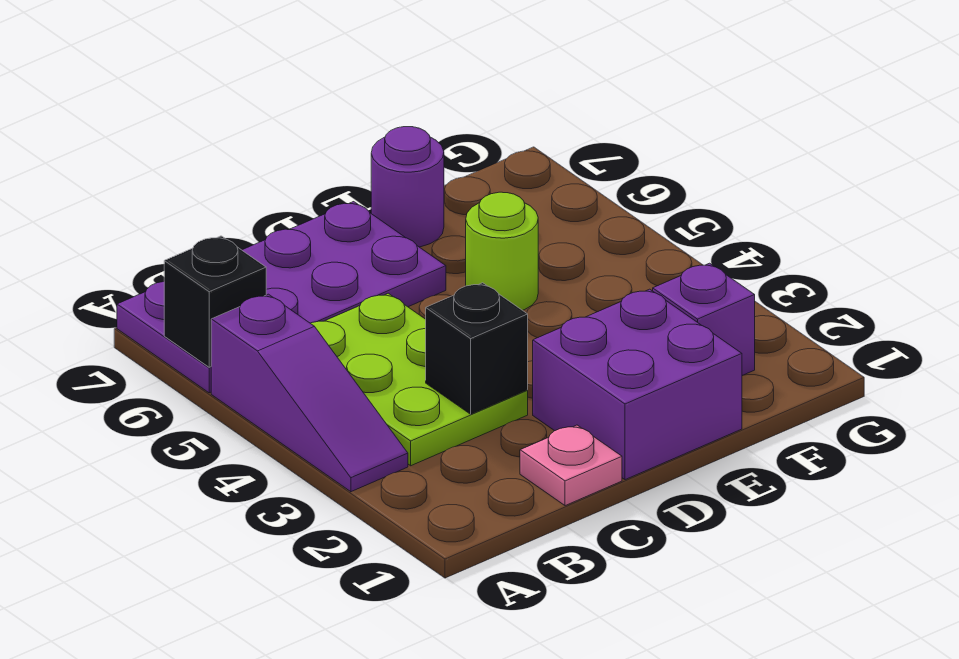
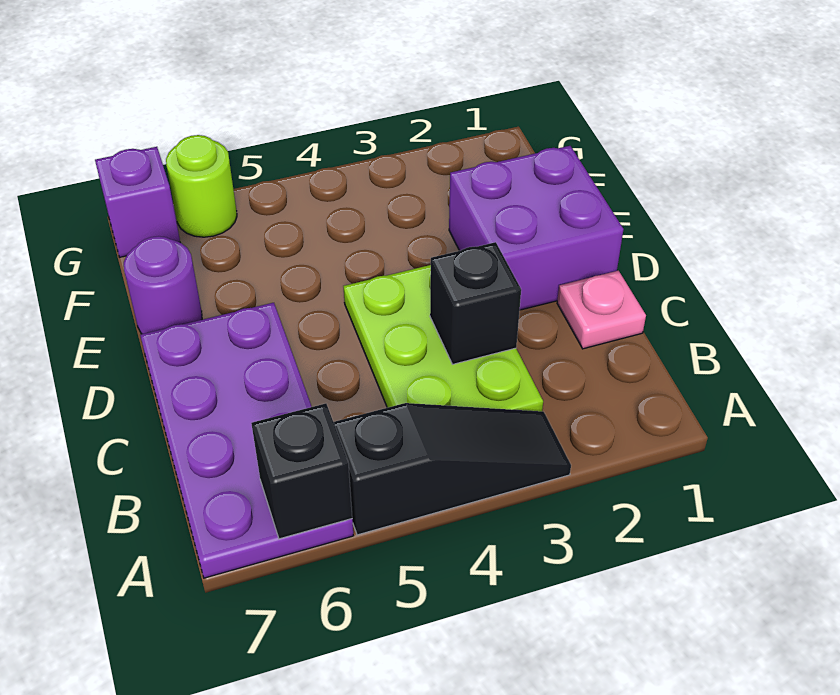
purple slope A3:A5 level 1 top 5 -> black slope A3:A5 level 1 top 5
lime plate B3:C5 level 1 -> lime plate B3:D4 level 1
lime round brick E5 level 1 -> lime round brick G6 level 1
purple brick F2 level 1 -> purple brick G7 level 1

